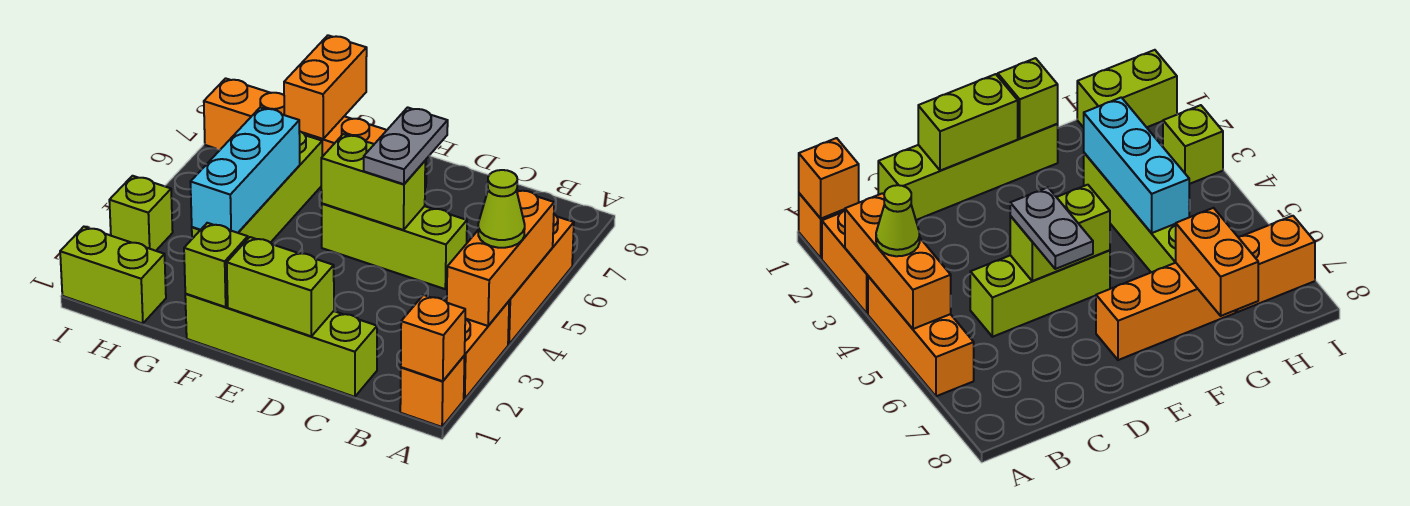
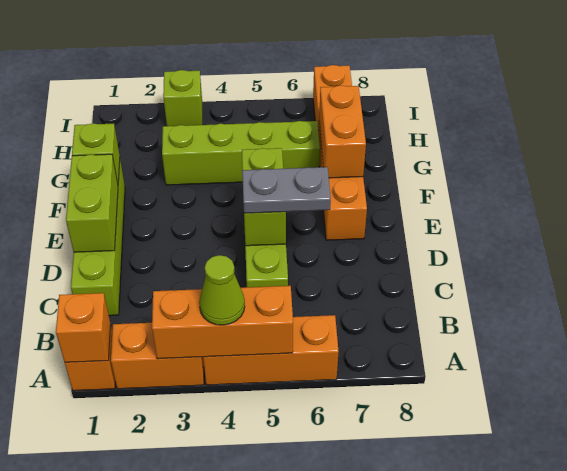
cyan brick G3:G5 level 2 -> none
orange brick G7:G8 level 2 -> orange brick F7:G7 level 2
lime brick H1:I1 level 1 -> none

